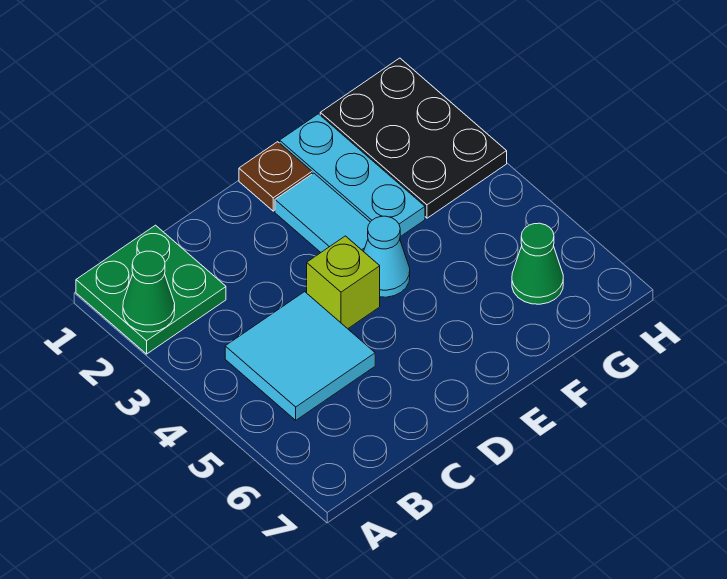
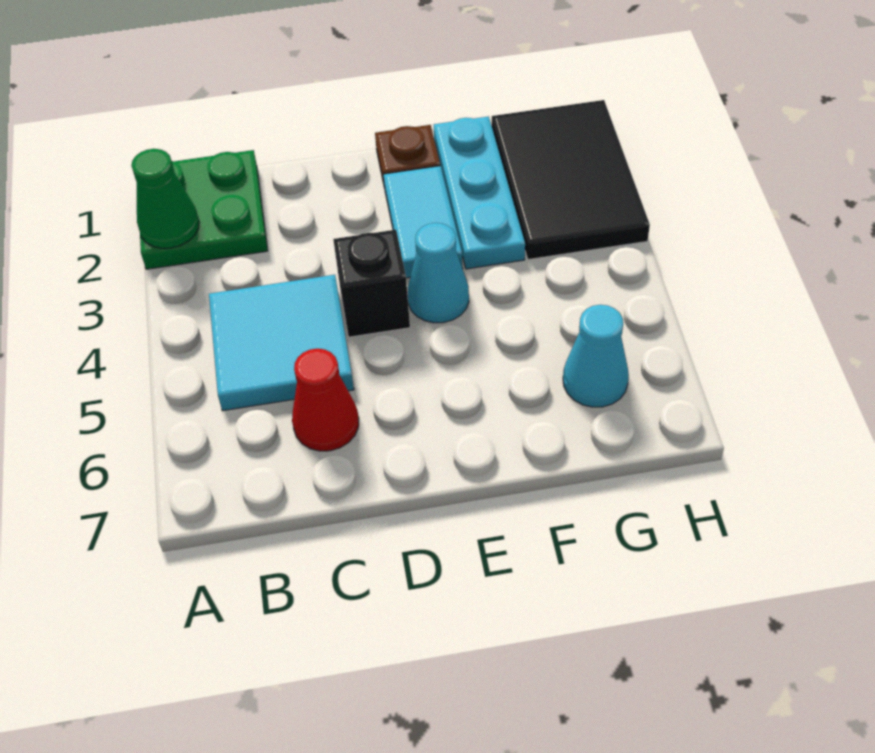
none -> red cone C6 level 1
lime brick D4 level 1 -> black brick D4 level 1
black plate G1:H3 level 1 -> black tile G1:H3 level 1
green cone G6 level 1 -> cyan cone G6 level 1

